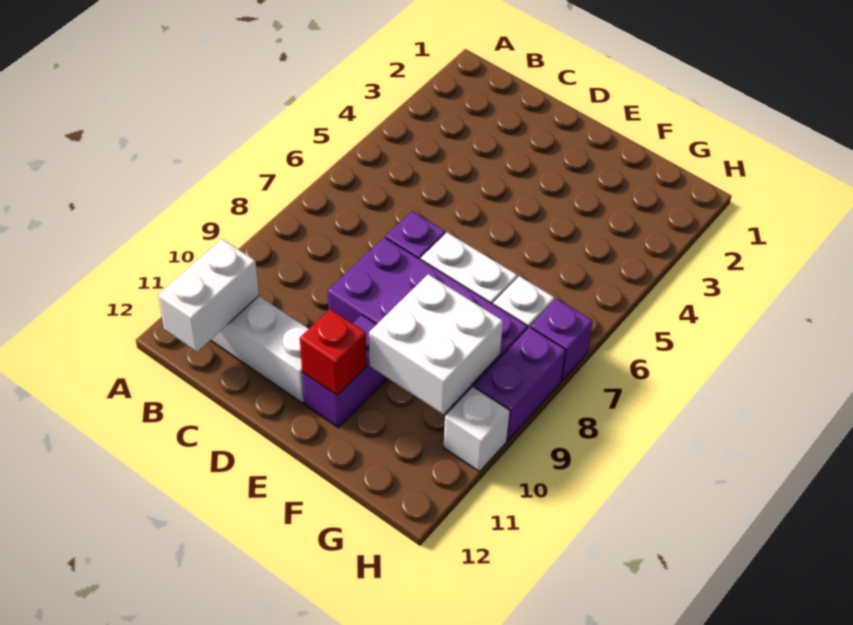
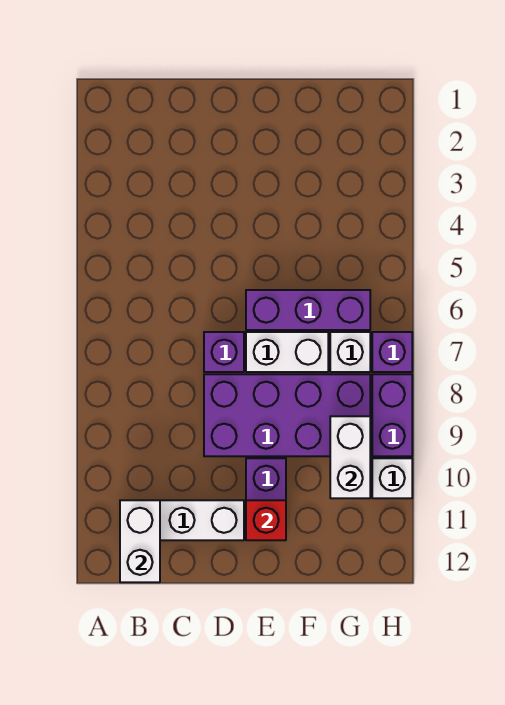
none -> purple brick E6:G6 level 1
white brick F9:G10 level 2 -> white brick G9:G10 level 2

